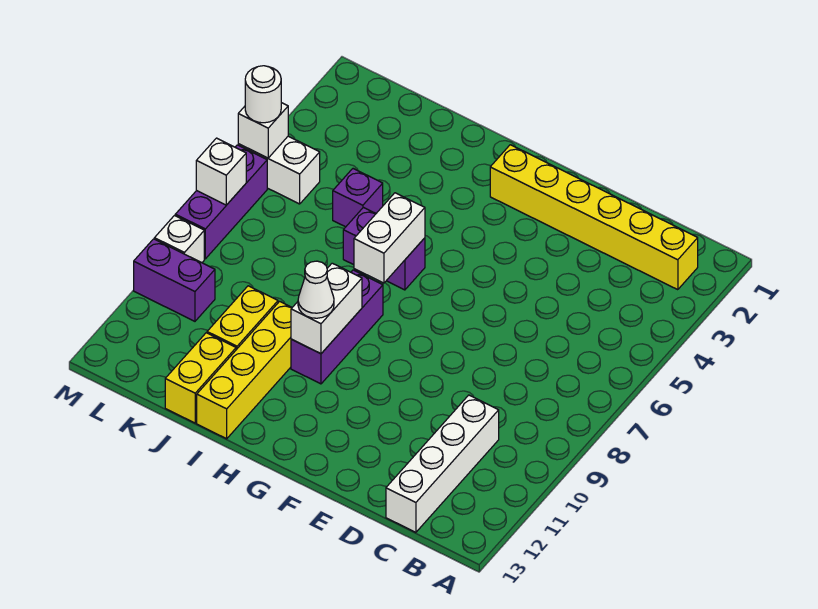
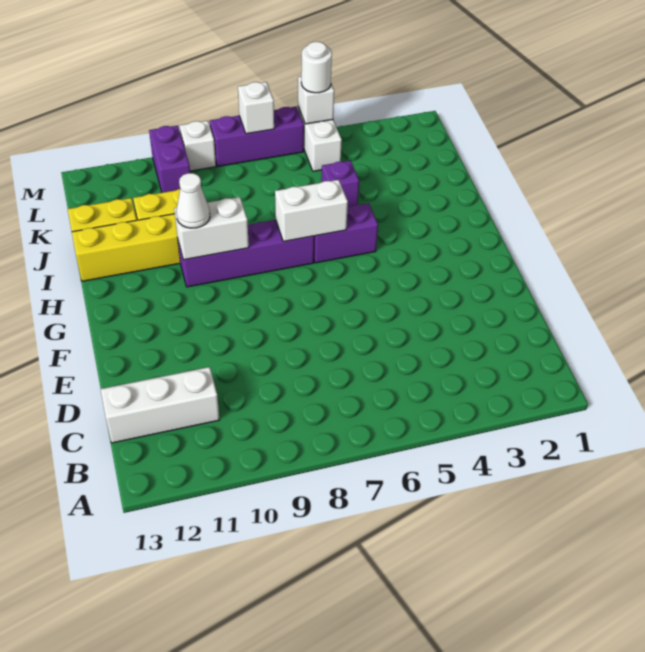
yellow brick B2:G2 level 1 -> none
white brick C10:C13 level 1 -> white brick C11:C13 level 1
purple brick H6:I6 level 1 -> purple brick H5:H6 level 1
purple brick H8:H10 level 1 -> purple brick H7:H10 level 1

